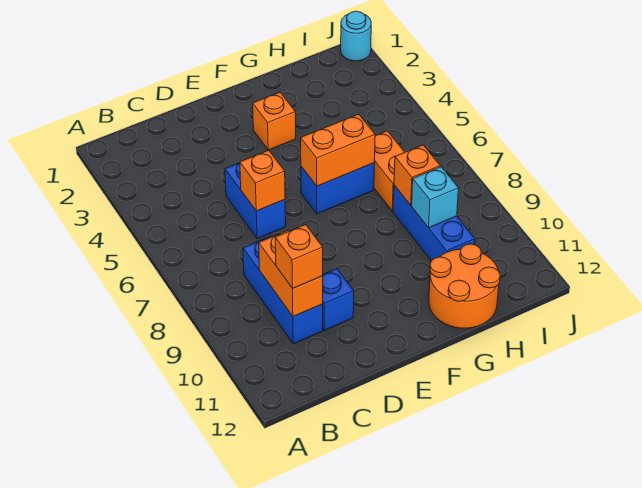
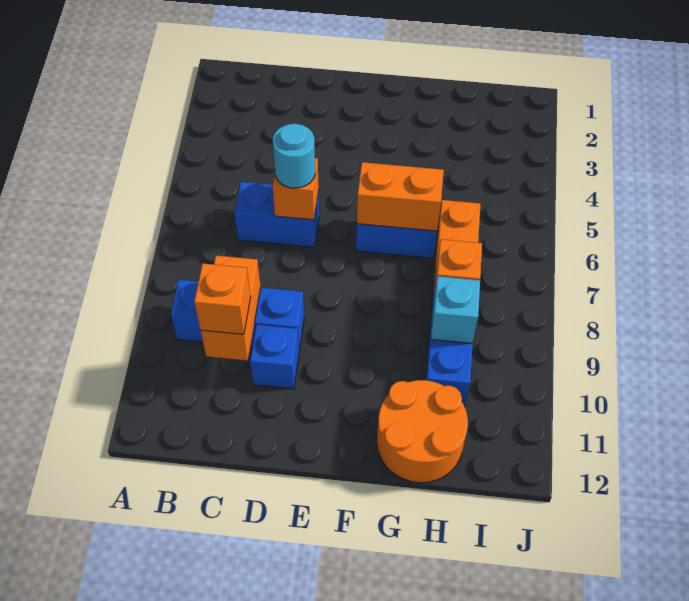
blue brick C8:C10 level 1 -> blue brick B9:D9 level 1
blue brick D5:D6 level 1 -> blue brick C6:D6 level 1
orange brick F3 level 1 -> none
cyan round brick J1 level 1 -> cyan round brick D6 level 3

